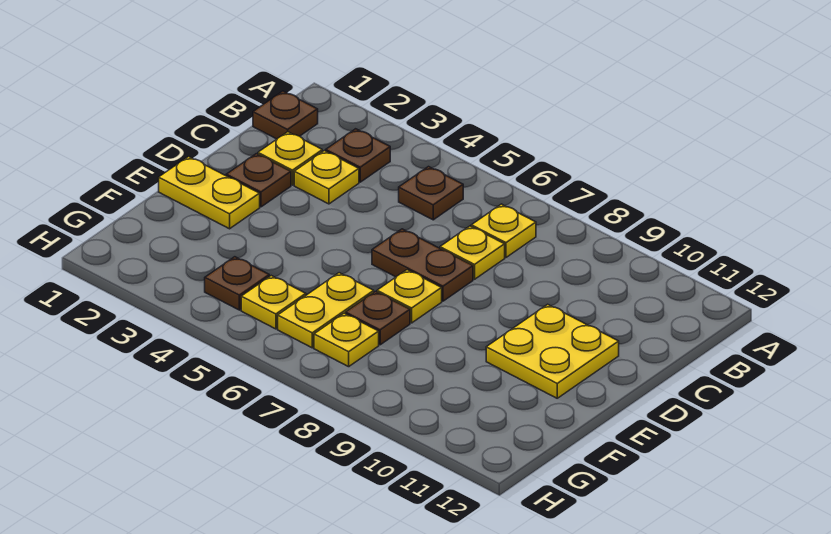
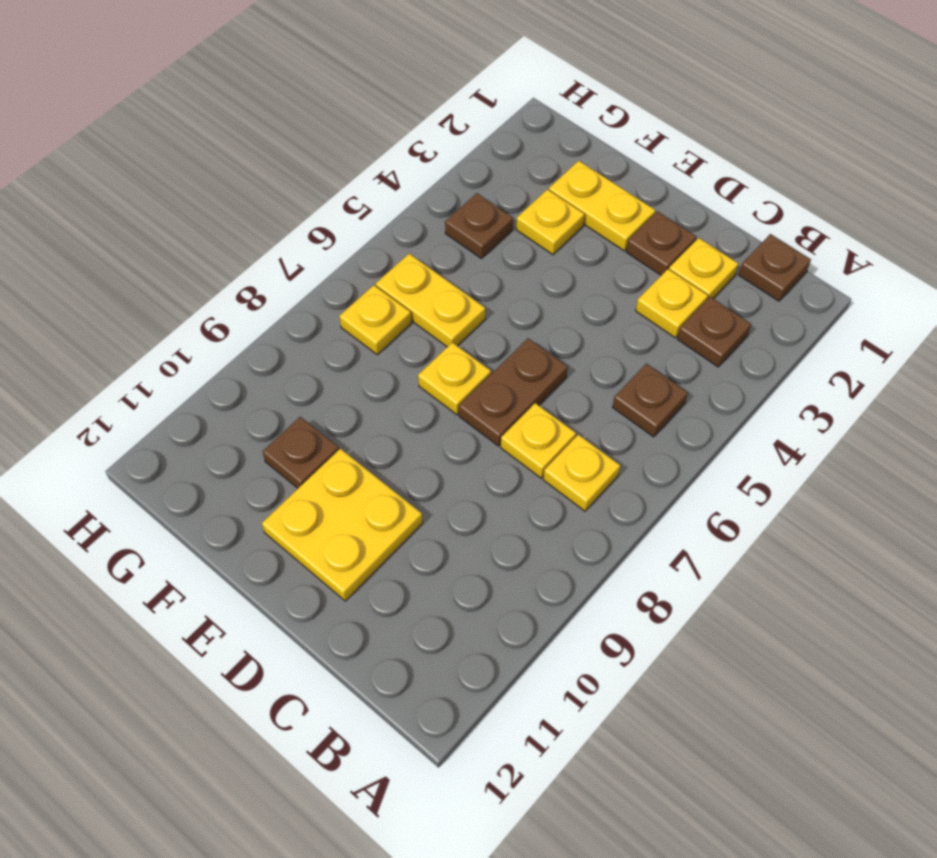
yellow plate E1:E2 level 1 -> yellow plate E2:F2 level 1
brown plate F7 level 1 -> brown plate F10 level 1
yellow plate G5 level 1 -> yellow plate F3 level 1

